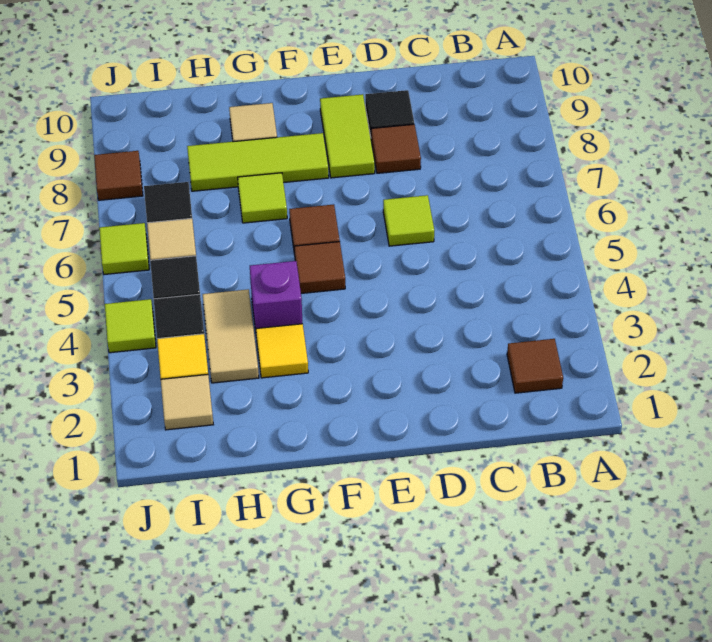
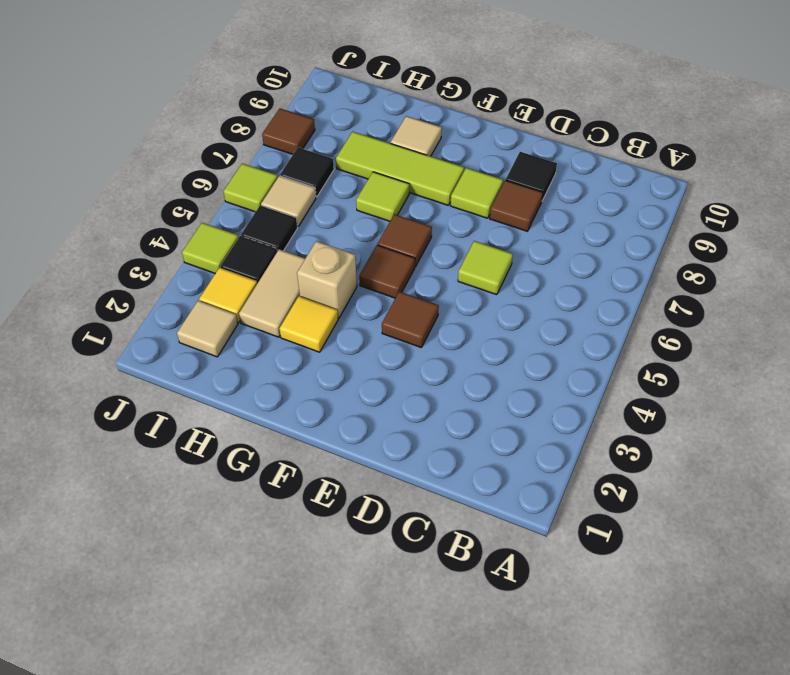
brown tile B2 level 1 -> brown tile E4 level 1
lime tile E8:E9 level 1 -> lime tile E8 level 1
purple brick G4 level 1 -> tan brick G4 level 1

